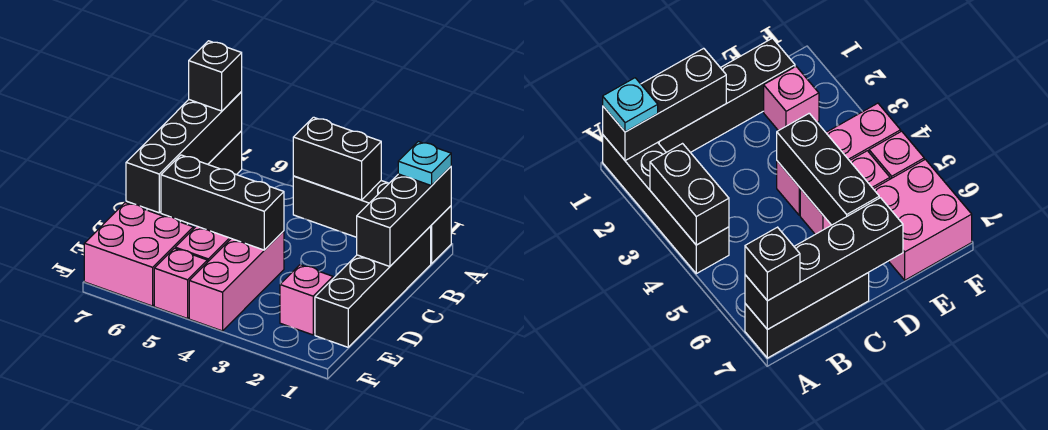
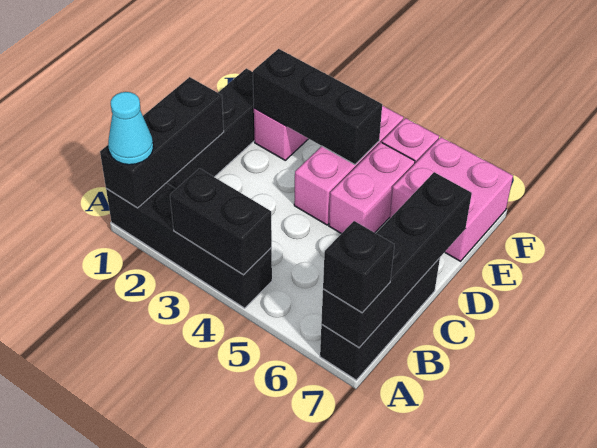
cyan plate A1 level 3 -> cyan cone A1 level 3
black brick D4:D6 level 2 -> black brick E2:E4 level 2

